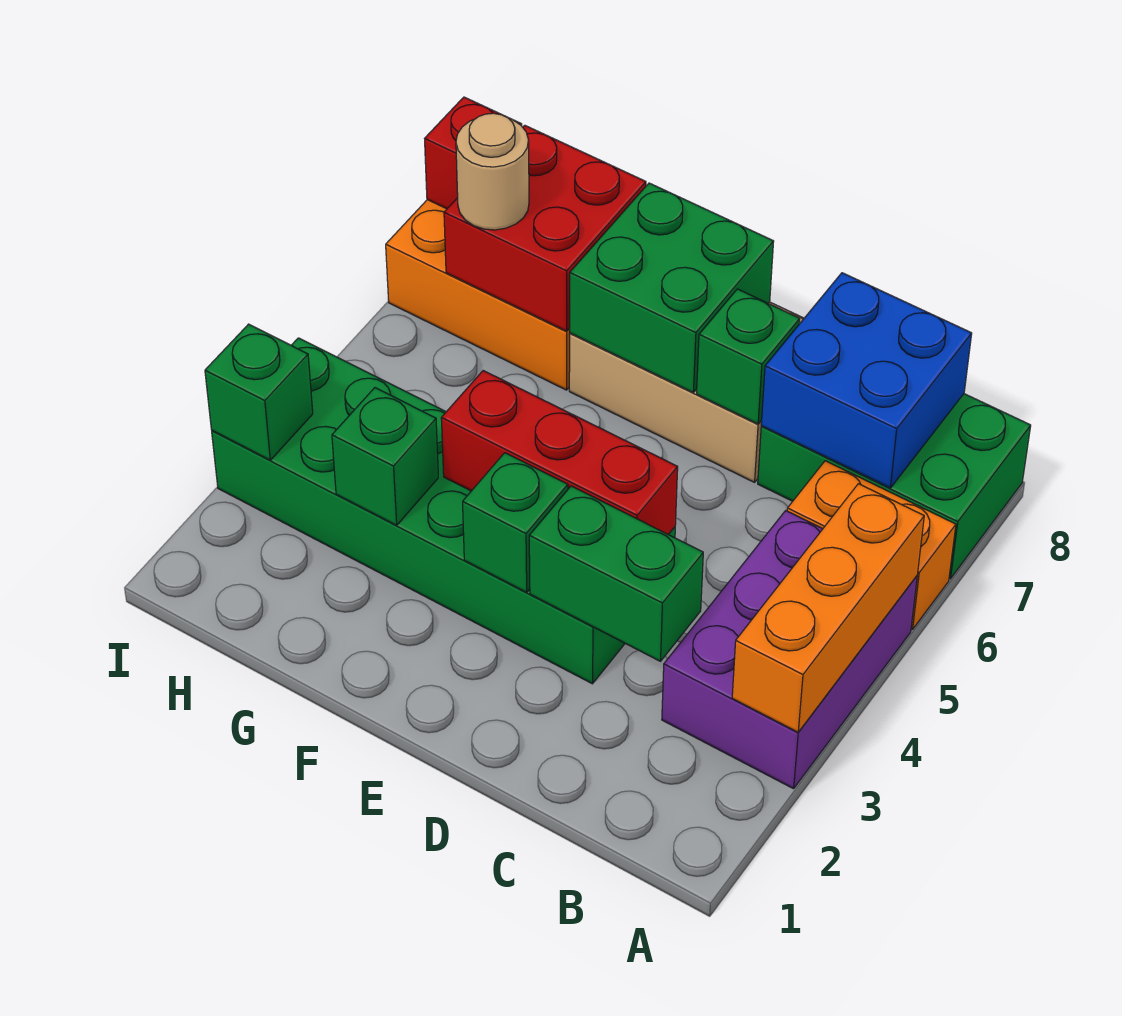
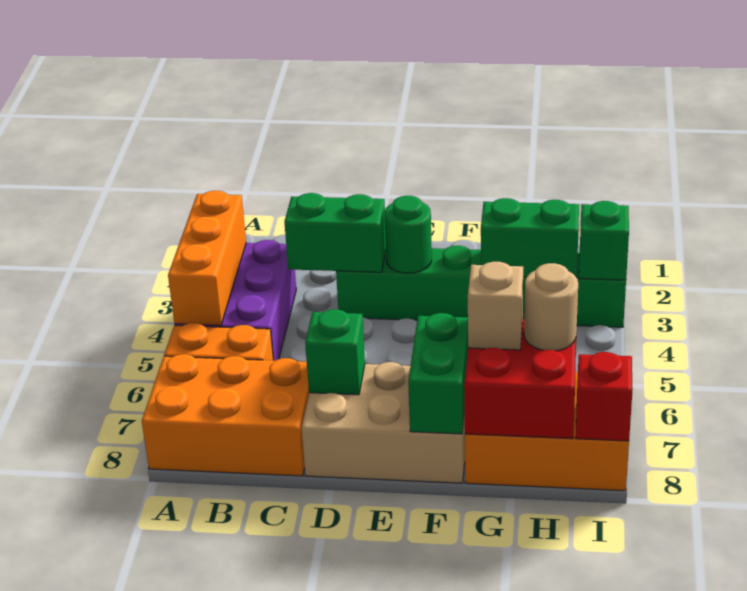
green brick A7:C8 level 1 -> orange brick A7:C8 level 1
blue brick B7:C8 level 2 -> none
green brick D3:I4 level 1 -> green brick D3:I3 level 1
red brick D4:F4 level 2 -> none
green brick E3 level 2 -> green round brick E3 level 2
green brick E7:F8 level 2 -> green brick F7:F8 level 2
green brick G3 level 2 -> green brick G3:H3 level 2
none -> tan brick G7 level 3

